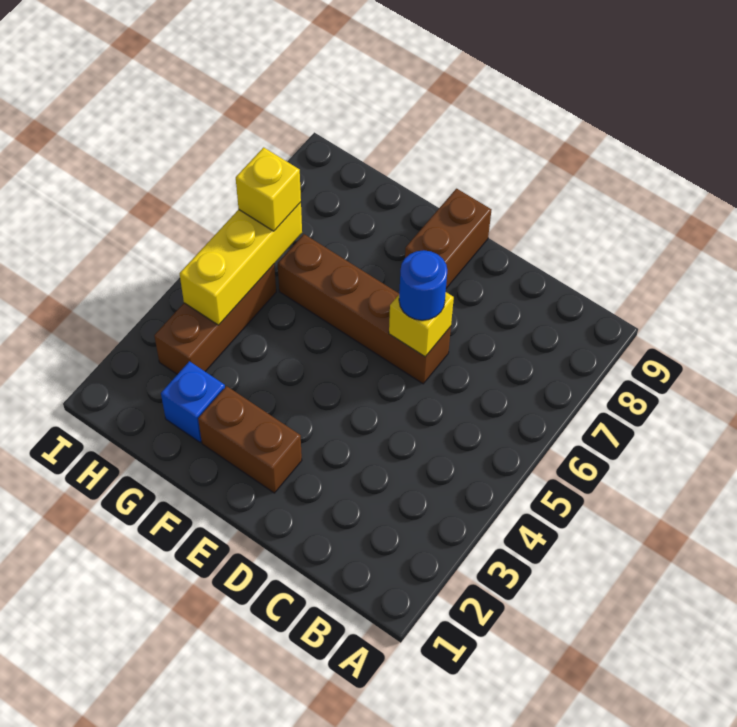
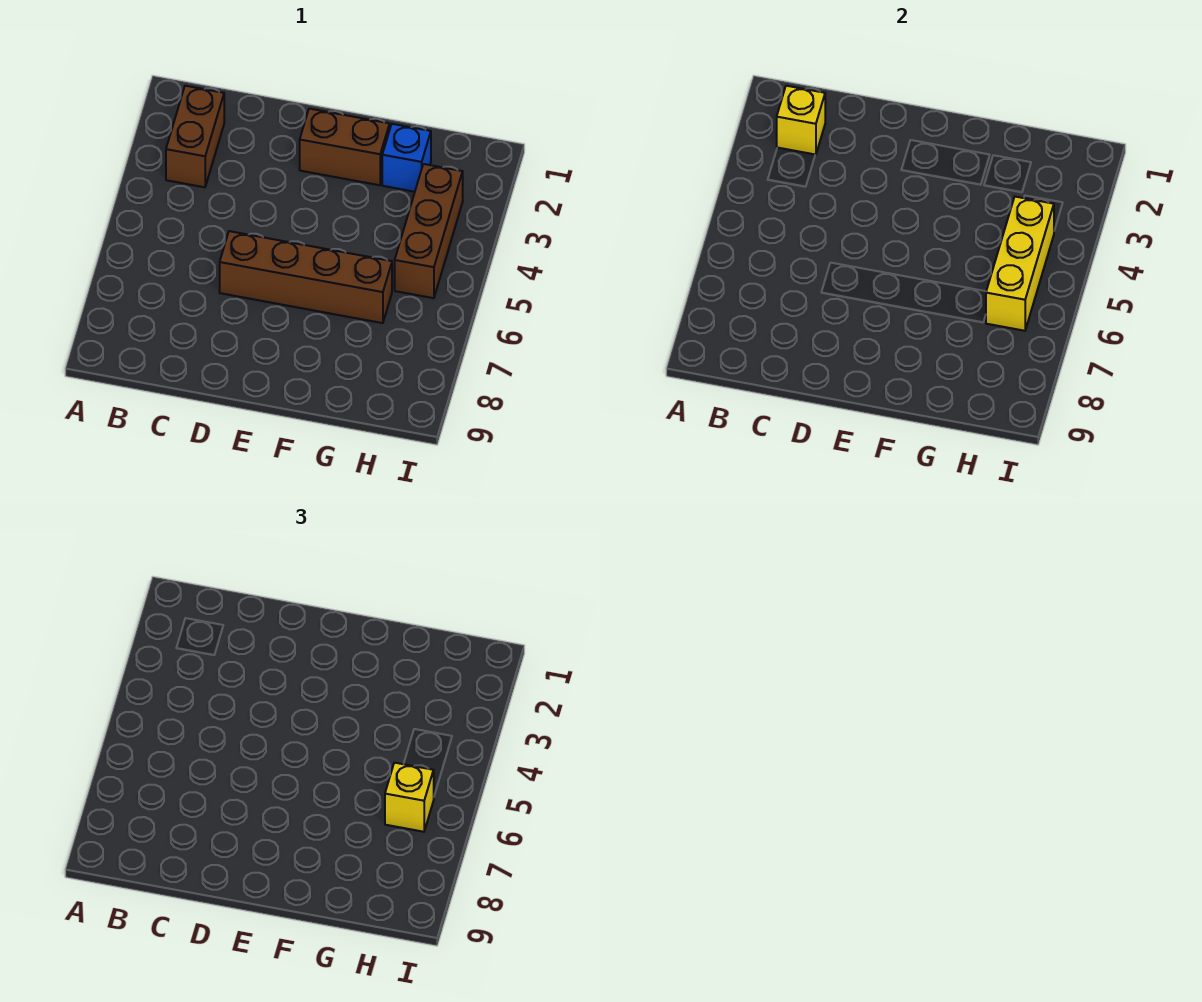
yellow brick D6 level 2 -> yellow brick B2 level 2
blue round brick D6 level 3 -> none
brown brick E8:E9 level 1 -> brown brick B2:B3 level 1

